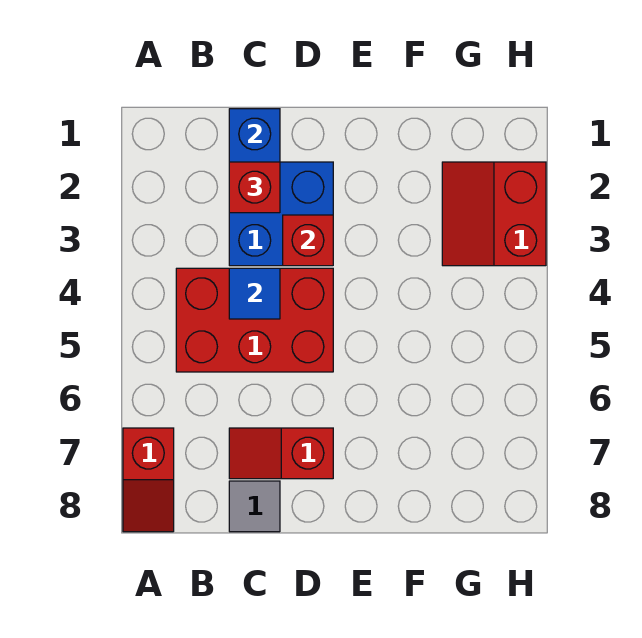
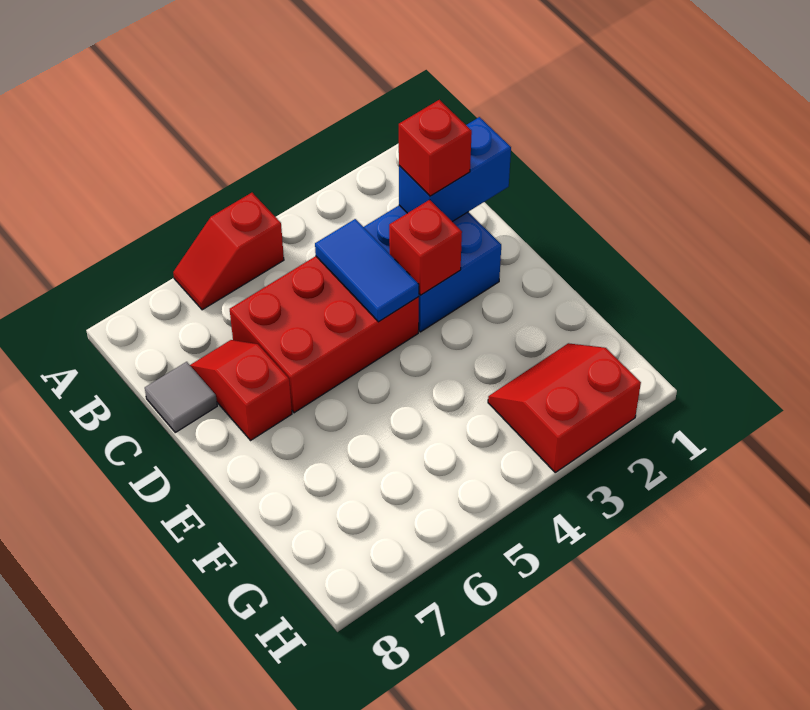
red slope A7:A8 level 1 top 7 -> red slope A5:A6 level 1 top 5
red brick B4:D5 level 1 -> red brick C4:D6 level 1
blue tile C4 level 2 -> blue tile C4:D4 level 2

